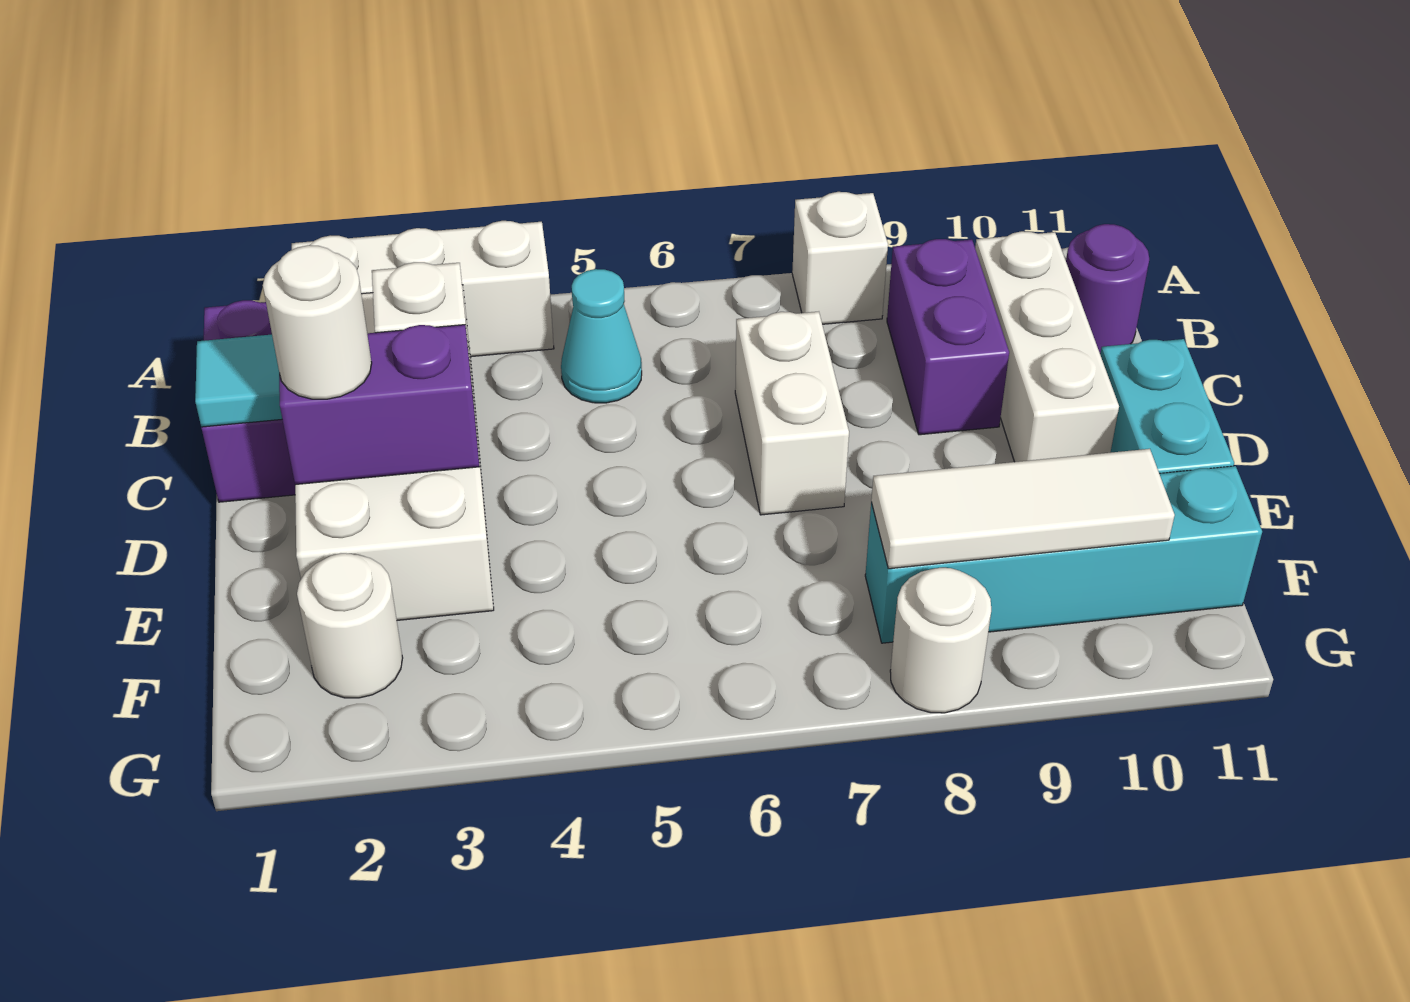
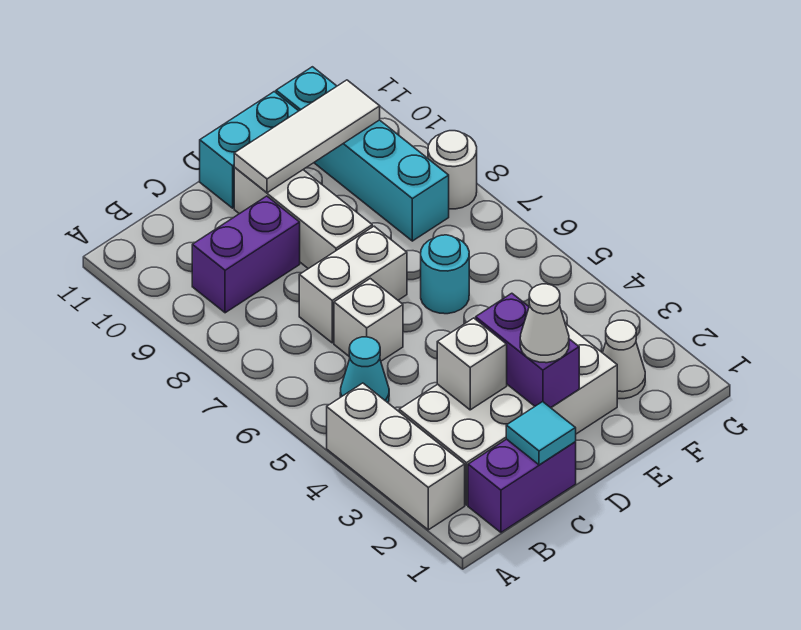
white brick A8 level 1 -> white brick C6 level 1
white brick B10:D10 level 1 -> white brick D8:D10 level 1
purple round brick B11 level 1 -> none
white round brick D2 level 3 -> white cone D2 level 3
none -> cyan round brick E6 level 1
white round brick F2 level 1 -> white cone F2 level 1
white tile F8:F10 level 2 -> white tile D10:F10 level 2

